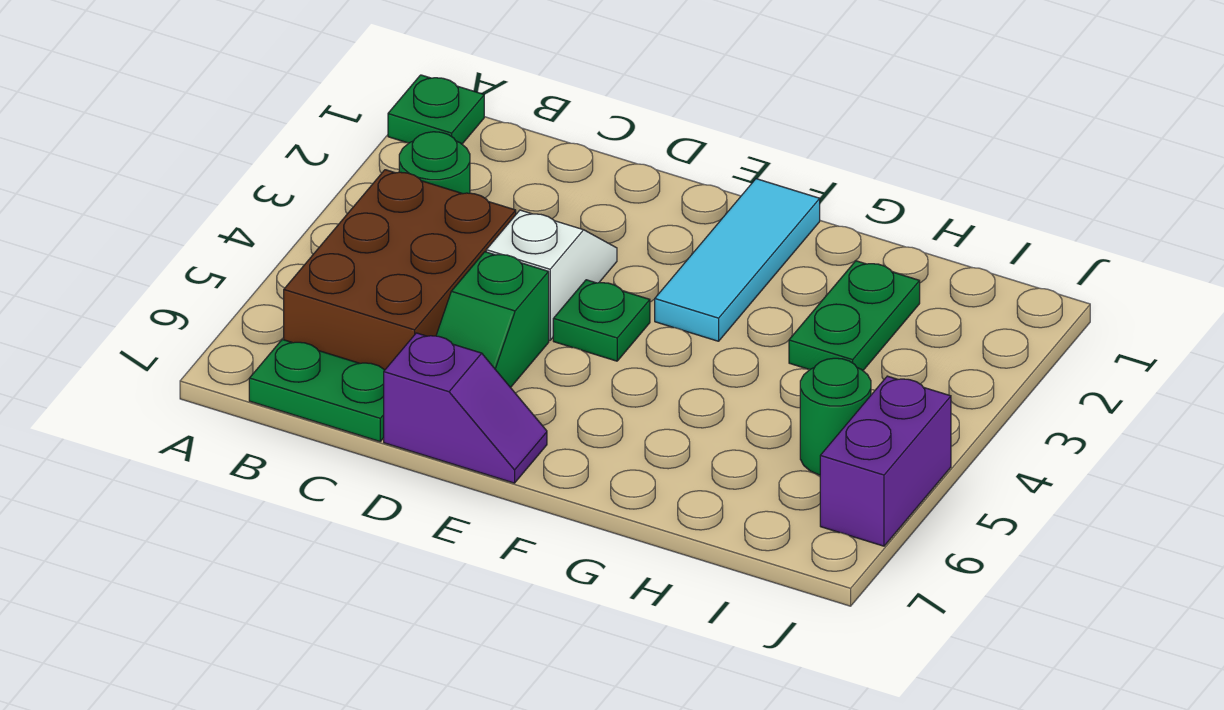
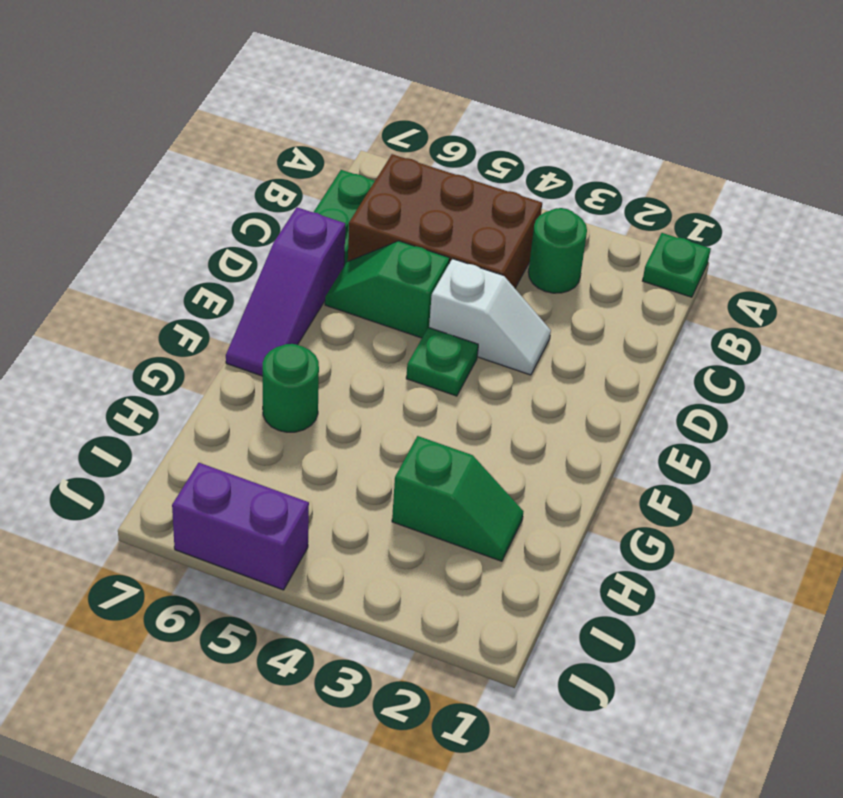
purple slope D7:E7 level 1 top D -> purple slope D7:F7 level 1 top D
cyan tile F1:F3 level 1 -> none
green plate H2:H3 level 1 -> green slope H2:H3 level 1 top 3
green round brick I5 level 1 -> green round brick G6 level 1

